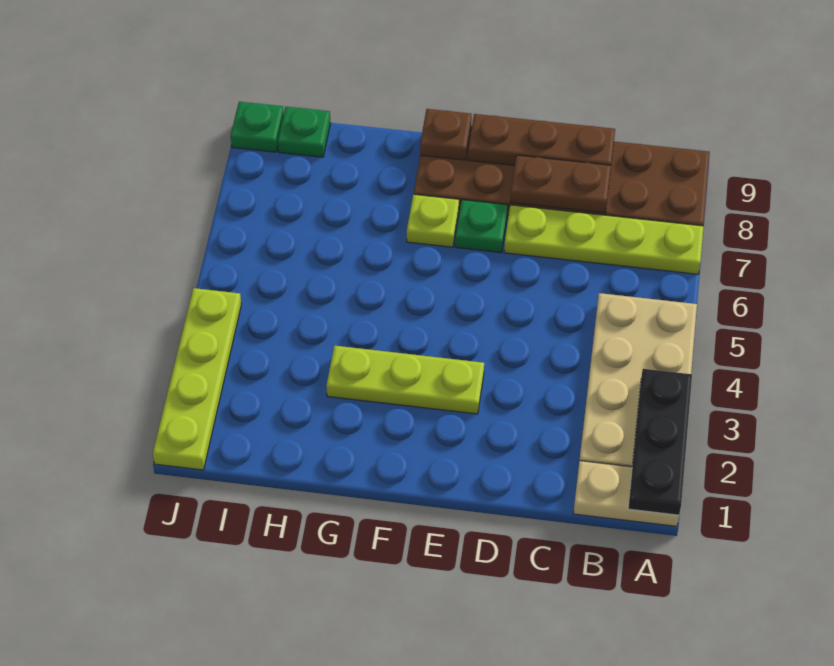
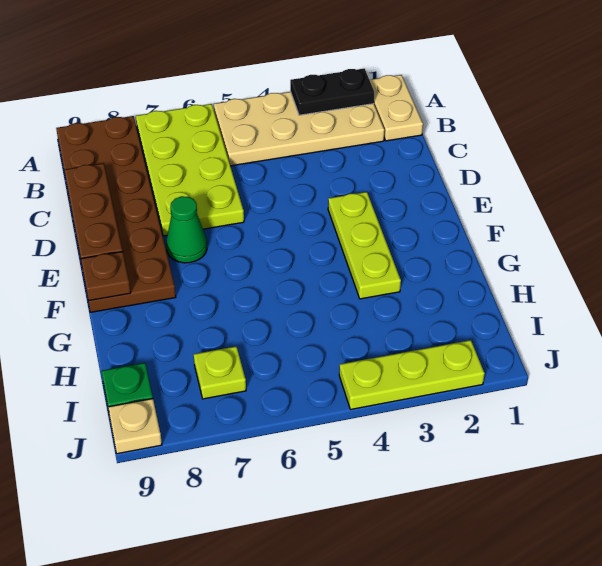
black plate A1:A3 level 2 -> black plate A2:A3 level 2
lime plate A7:D7 level 1 -> lime plate A6:D7 level 1
brown plate C8:D8 level 2 -> none
green plate E7 level 1 -> green cone E7 level 1
lime plate F7 level 1 -> lime plate I7 level 1
lime plate J1:J4 level 1 -> lime plate J2:J4 level 1
green plate J9 level 1 -> tan plate J9 level 1

